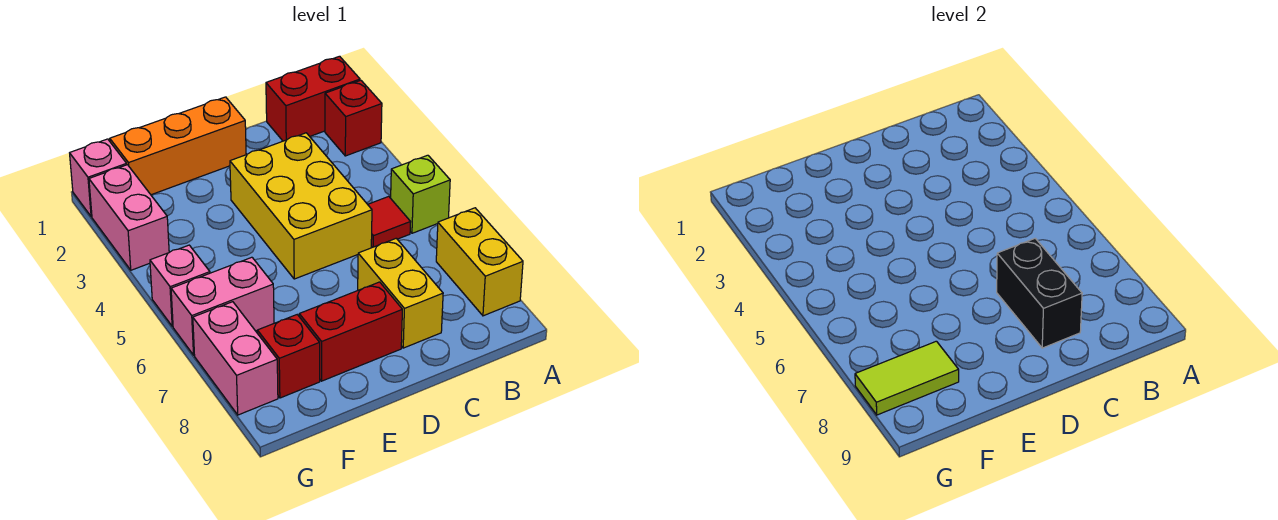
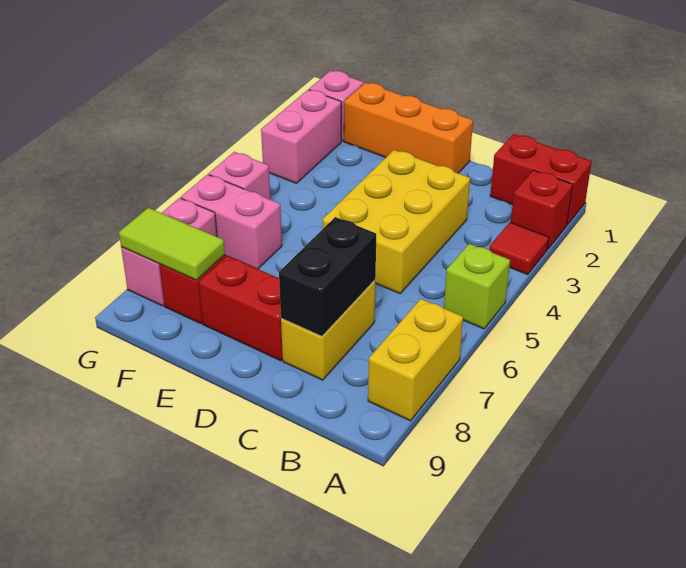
red tile B5 level 1 -> red tile A3 level 1

